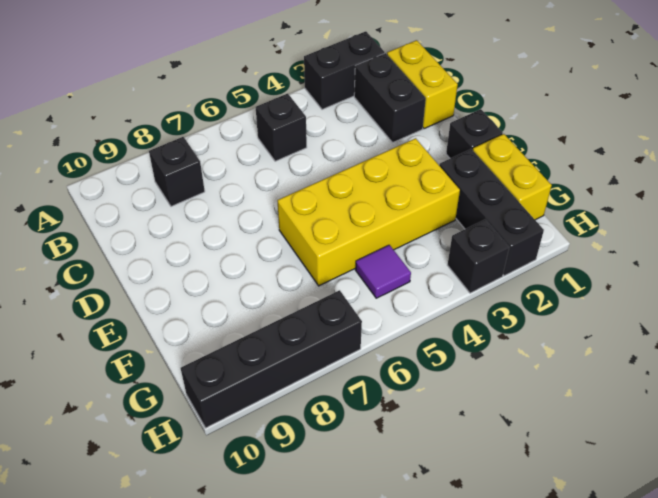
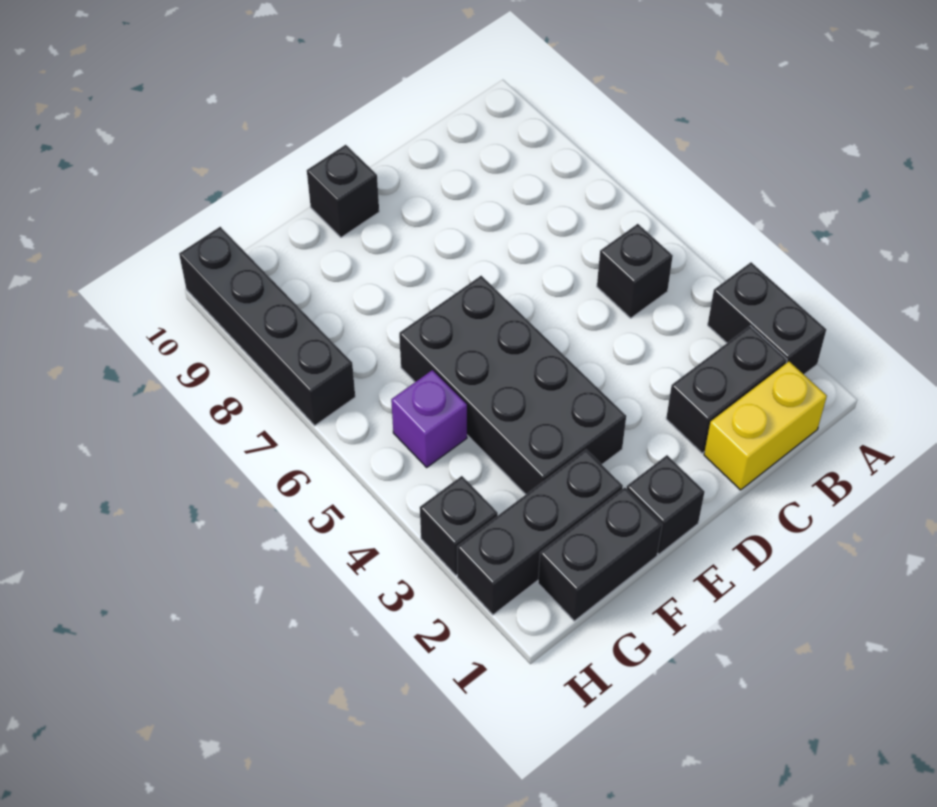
black brick B8 level 1 -> black brick E10 level 1
yellow brick E3:F6 level 1 -> black brick E3:F6 level 1
yellow brick F1:G1 level 1 -> black brick F1:G1 level 1
purple tile G5 level 1 -> purple brick G5 level 1

